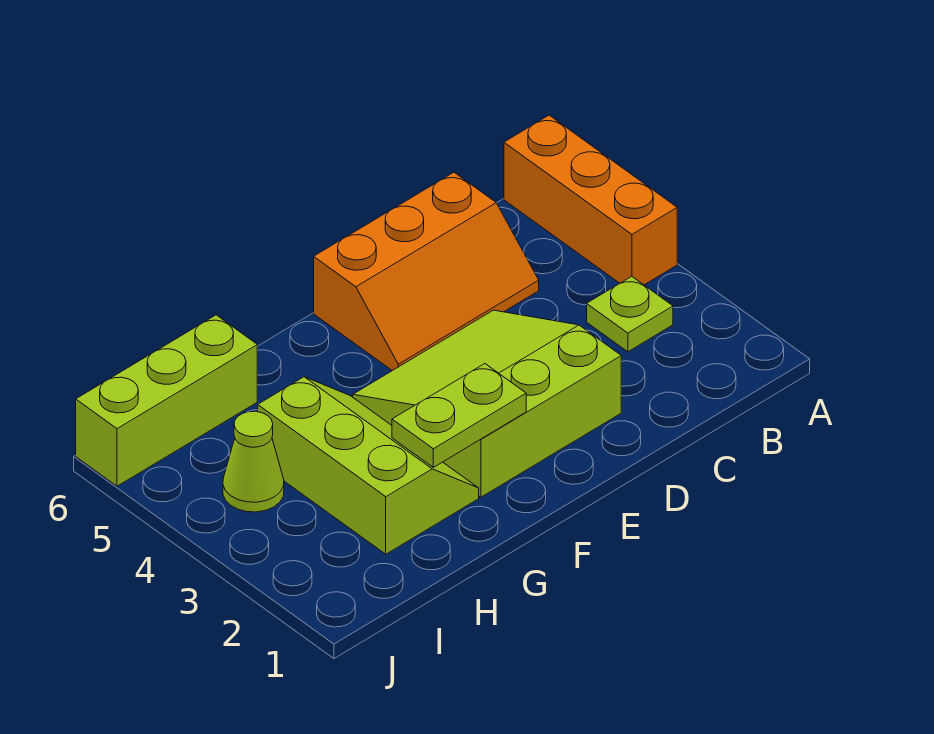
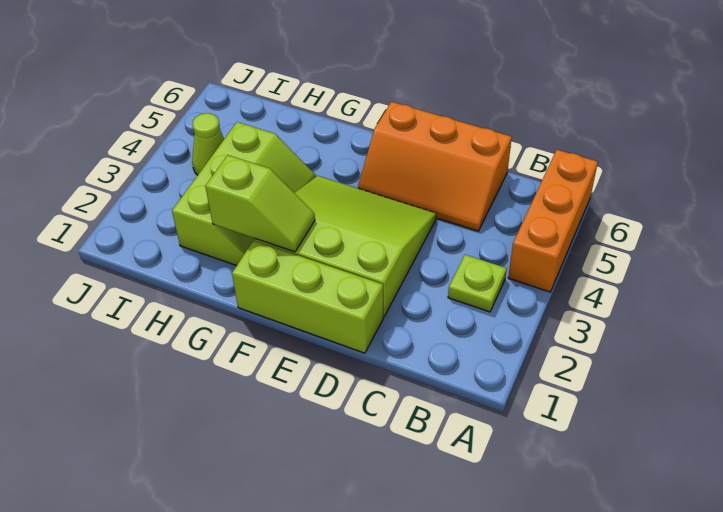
lime plate F2:G2 level 2 -> lime slope F2:G2 level 2 top G
lime brick H6:J6 level 1 -> lime brick D1:F1 level 1

